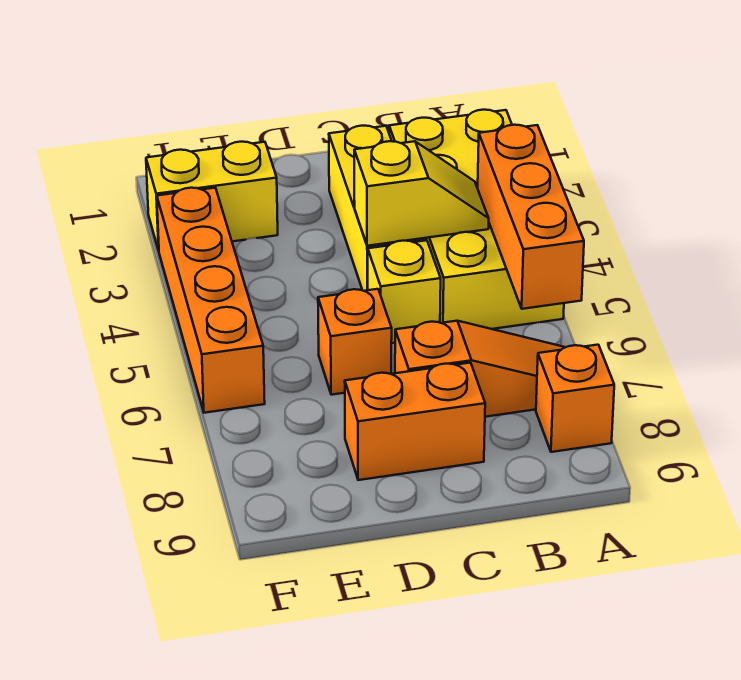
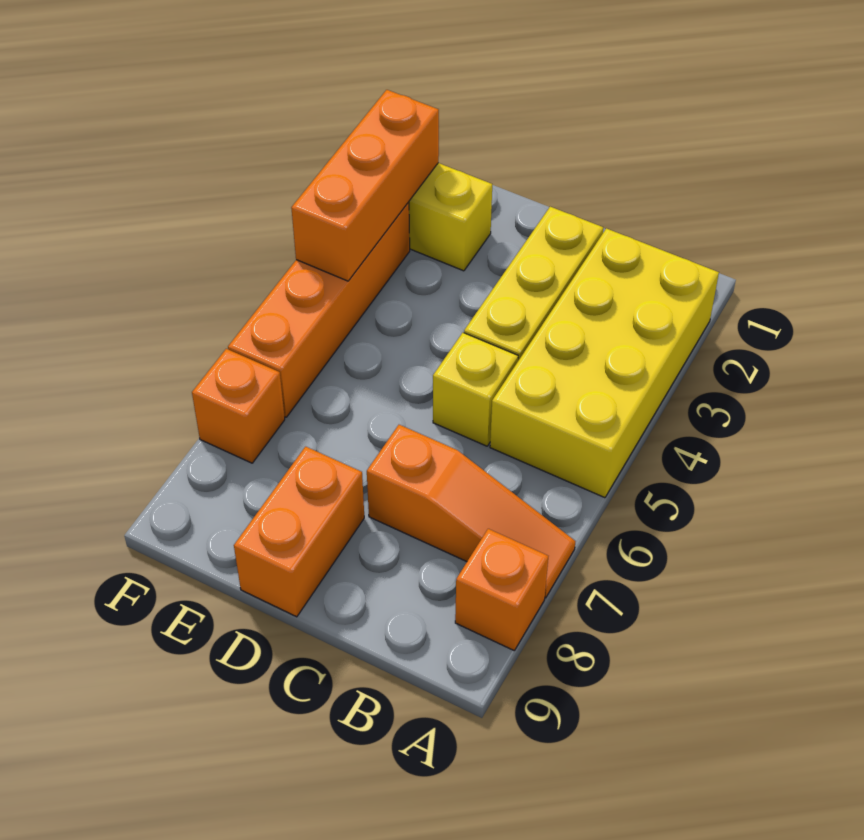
orange brick A4:A6 level 2 -> orange brick F2:F4 level 2
yellow slope B4:C4 level 2 top C -> none
orange brick C8:D8 level 1 -> orange brick D8:D9 level 1
orange brick D6 level 1 -> orange brick F7 level 1

